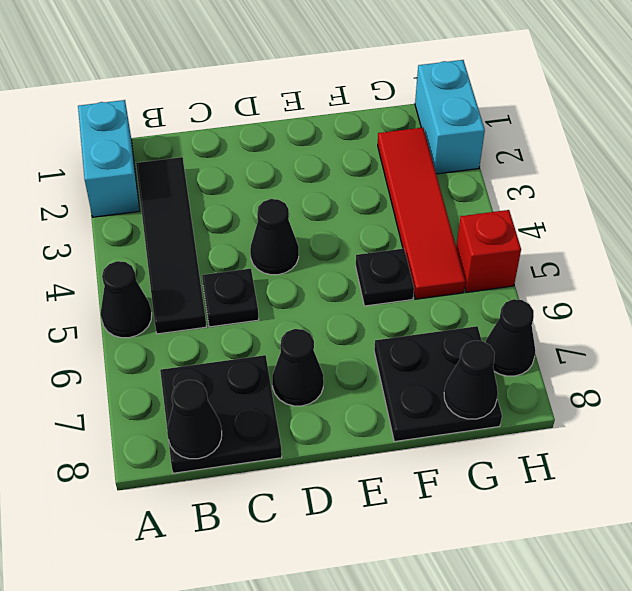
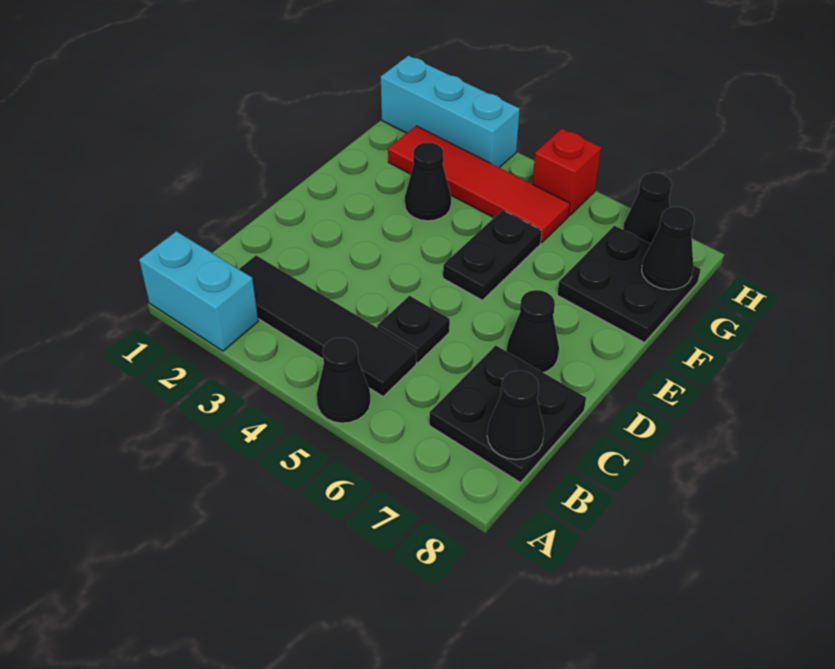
black cone D4 level 1 -> black cone F3 level 1
black plate F5 level 1 -> black plate E5:F5 level 1
cyan brick H1:H2 level 1 -> cyan brick H1:H3 level 1

